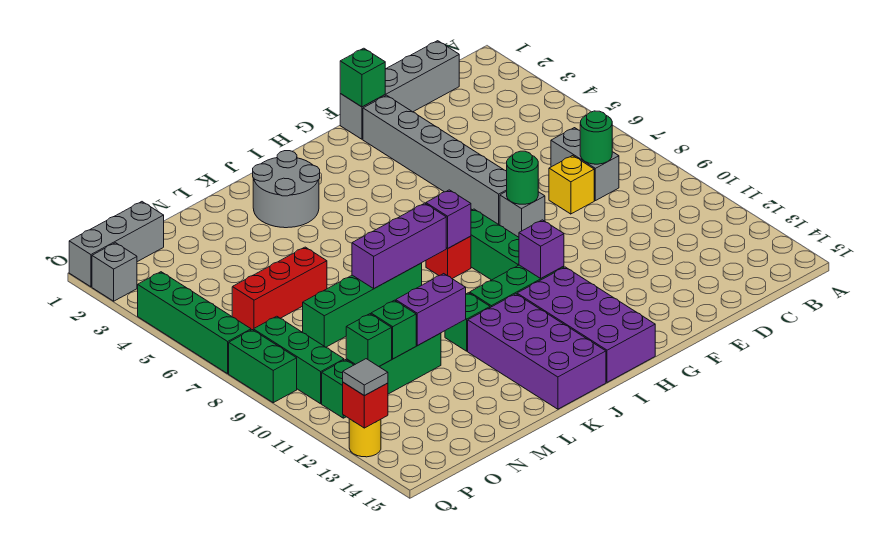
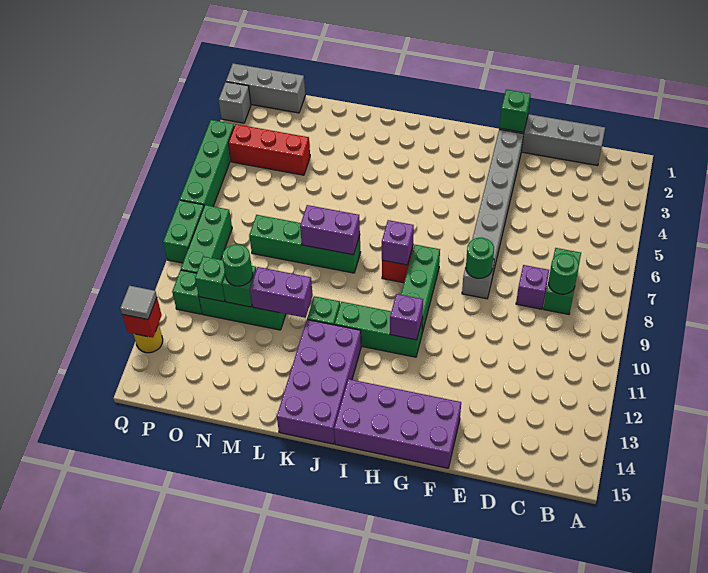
grey brick C7:C8 level 1 -> green brick C7:C8 level 1
yellow brick D8 level 1 -> purple brick D8 level 1
purple brick H12:I15 level 1 -> purple brick F14:I15 level 1
grey round brick J2:K3 level 1 -> none
purple brick J8:L8 level 2 -> purple brick K8:L8 level 2
red brick M6:O6 level 1 -> red brick N4:P4 level 1
none -> green round brick N11 level 3

